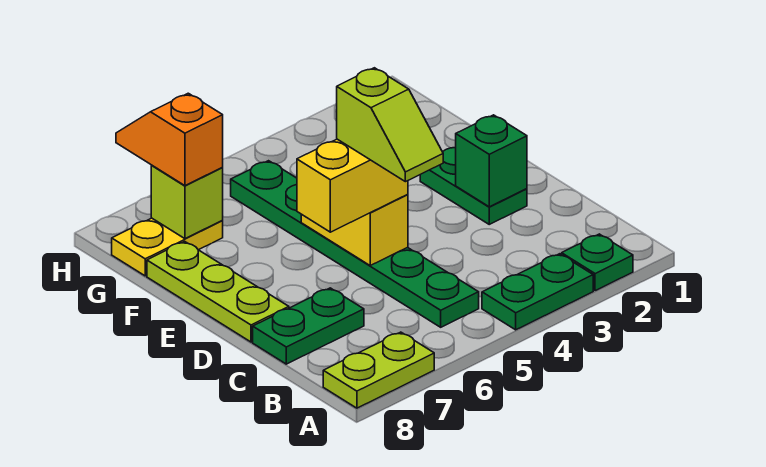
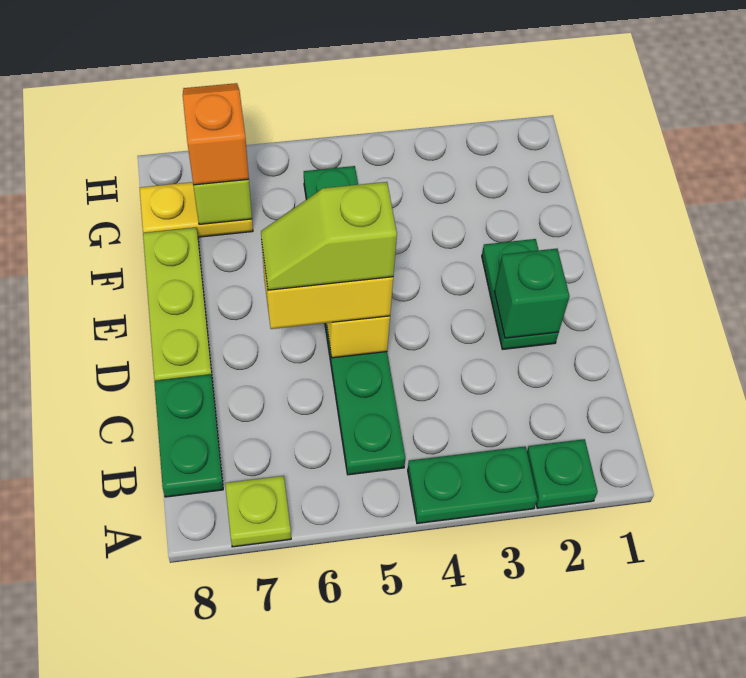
lime plate A7:A8 level 1 -> lime plate A7 level 1
lime slope C5:D5 level 4 top D -> lime slope D5:D6 level 4 top 5
green plate C7:C8 level 1 -> green plate B8:C8 level 1

